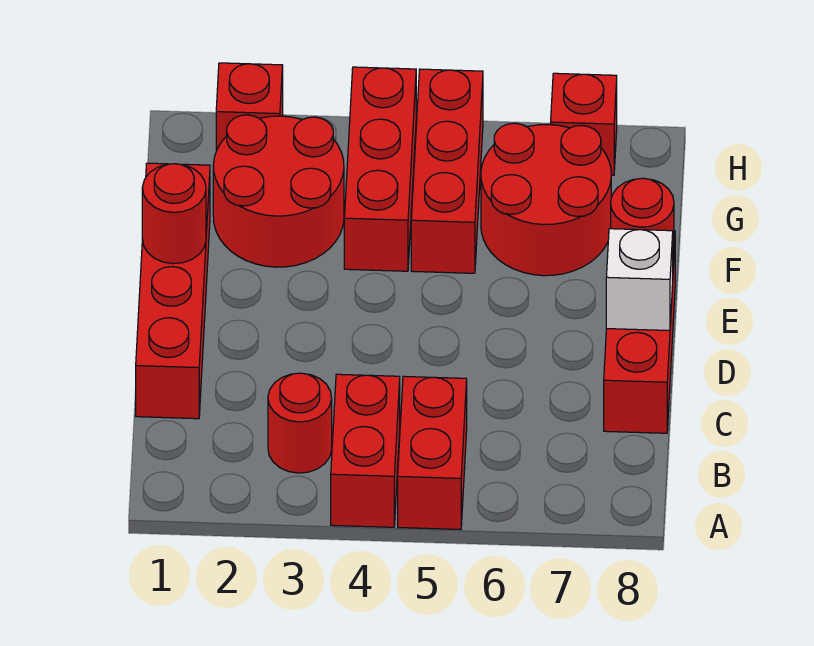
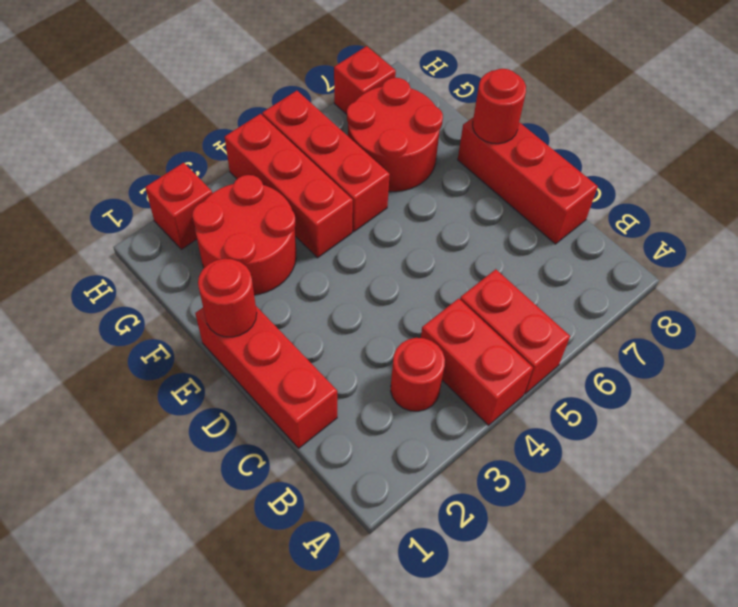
red brick C1:F1 level 1 -> red brick C1:E1 level 1
white brick D8 level 2 -> none

